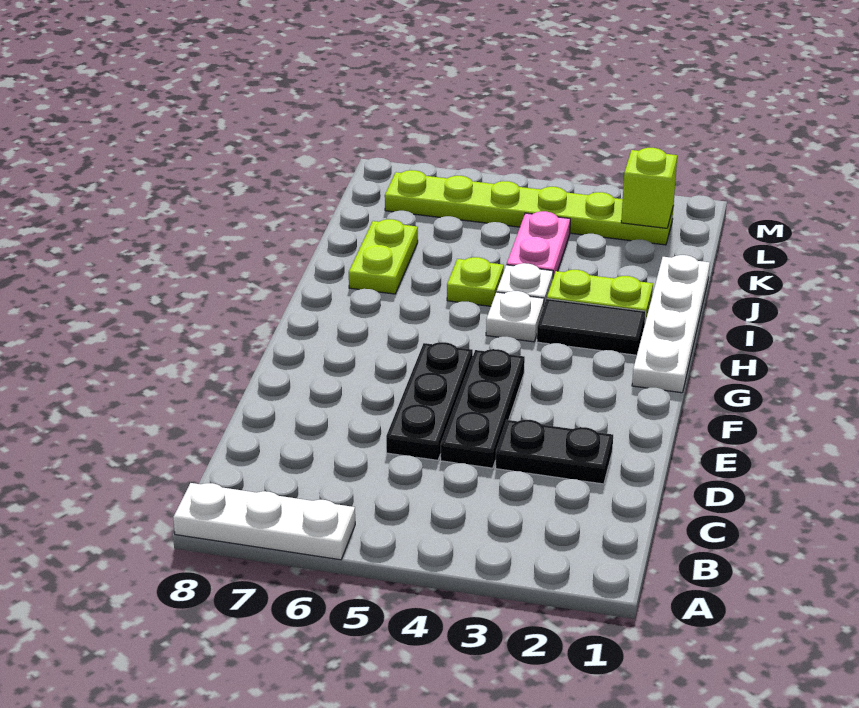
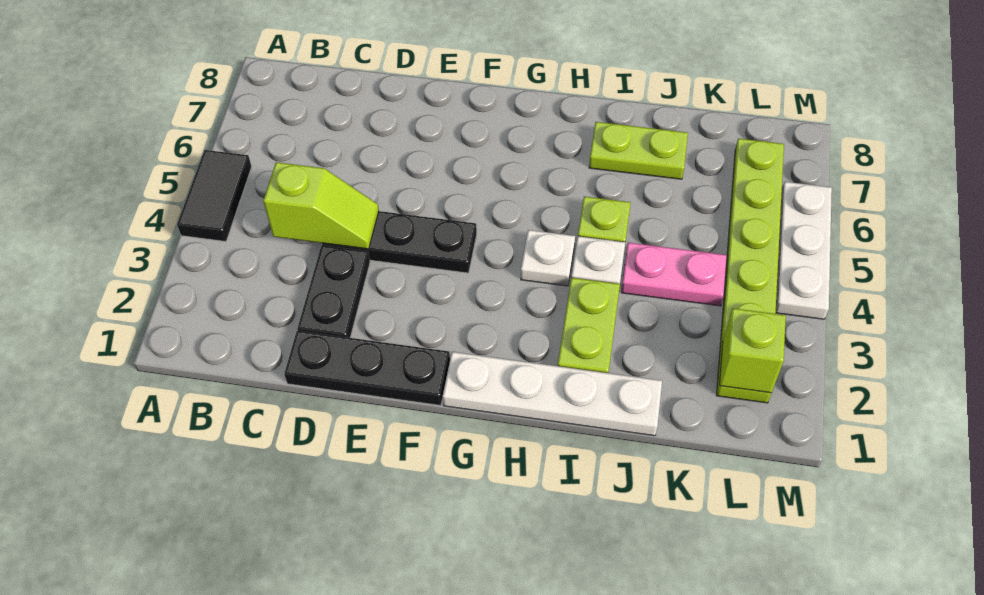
white plate A6:A8 level 1 -> white plate M4:M6 level 1
none -> lime slope C4:D4 level 2 top C
black plate D5:F5 level 1 -> black plate D1:F1 level 1
black tile H2:H3 level 1 -> black tile A4:A5 level 1

